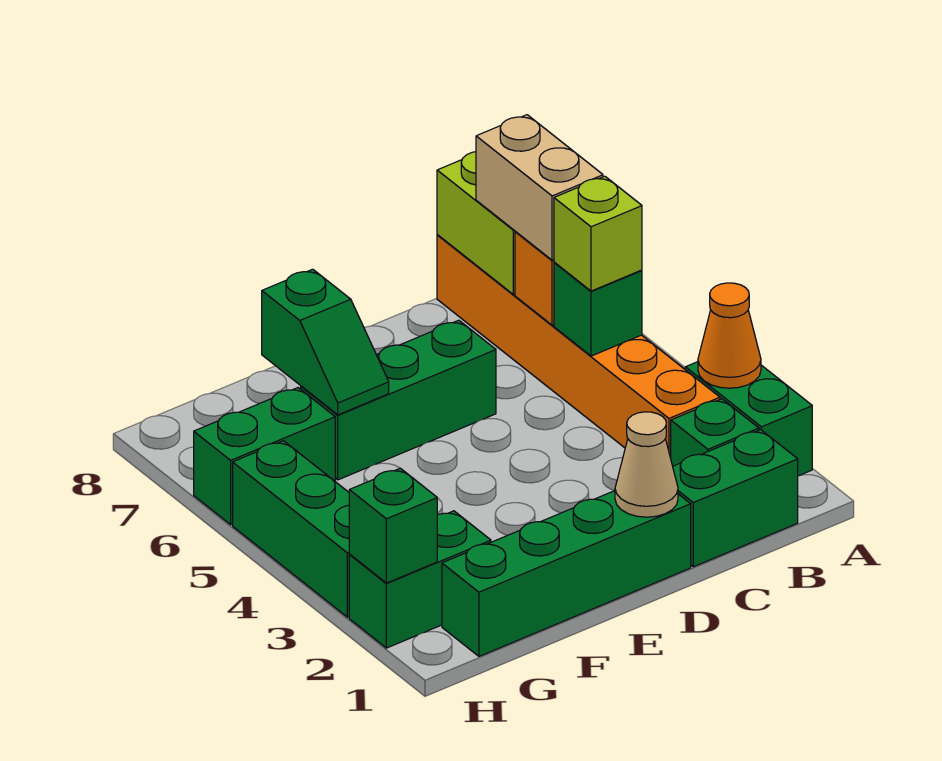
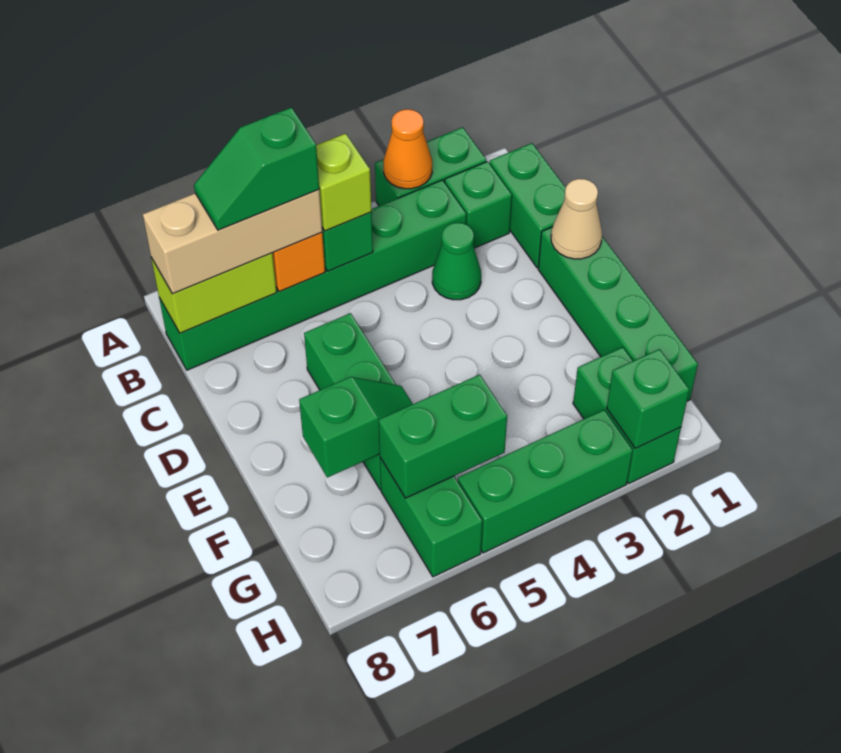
orange brick B3:B8 level 1 -> green brick B3:B8 level 1
tan brick B6:B7 level 3 -> tan brick B6:B8 level 3
none -> green slope B6:B7 level 4 top 6
none -> green cone C3 level 1
none -> green brick G5:G6 level 2

